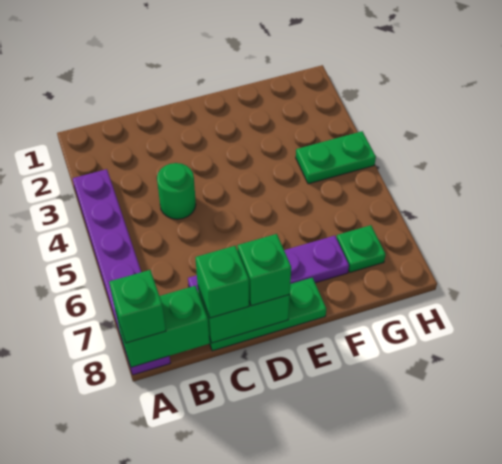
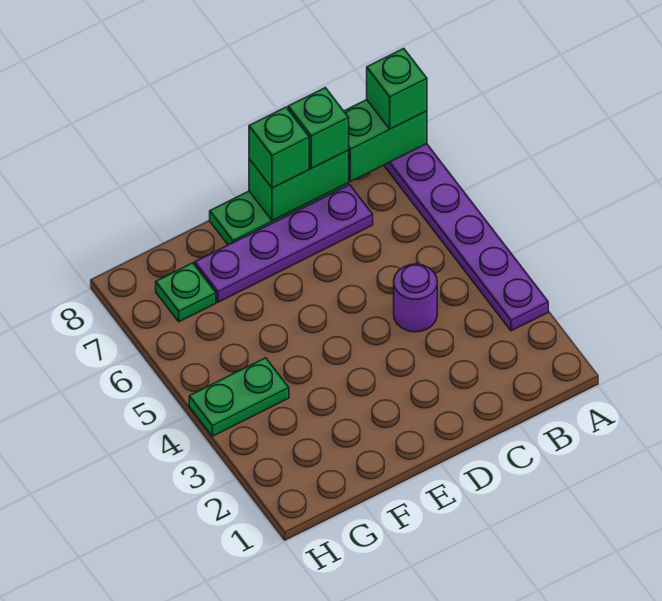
green round brick C4 level 1 -> purple round brick C4 level 1

